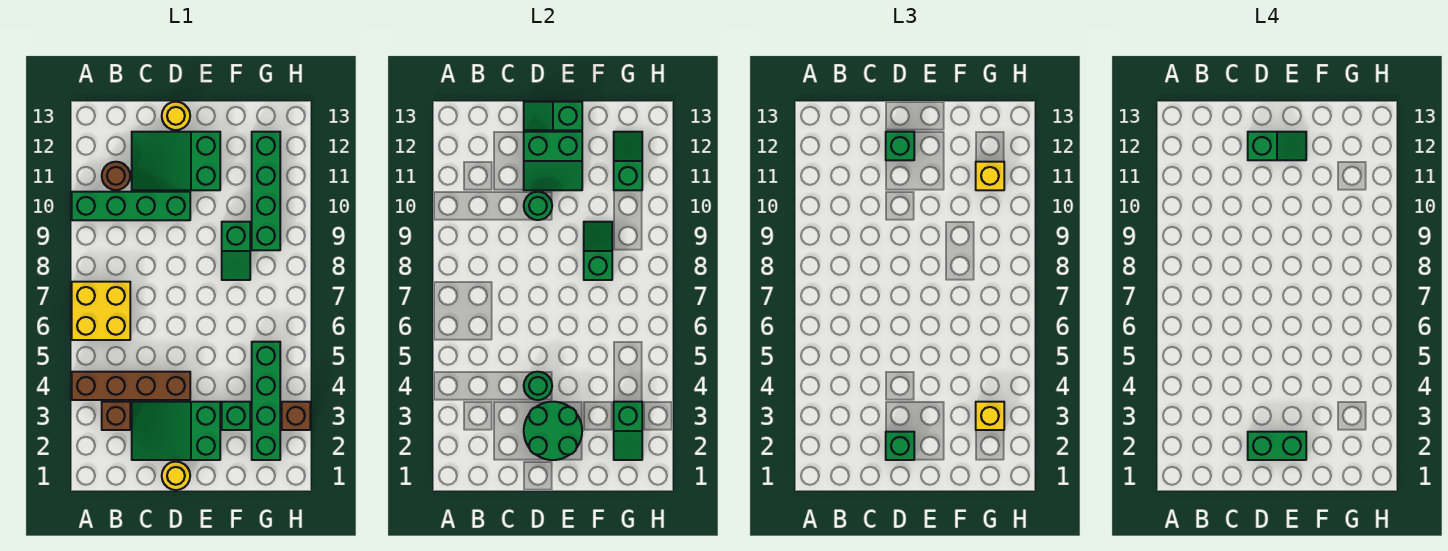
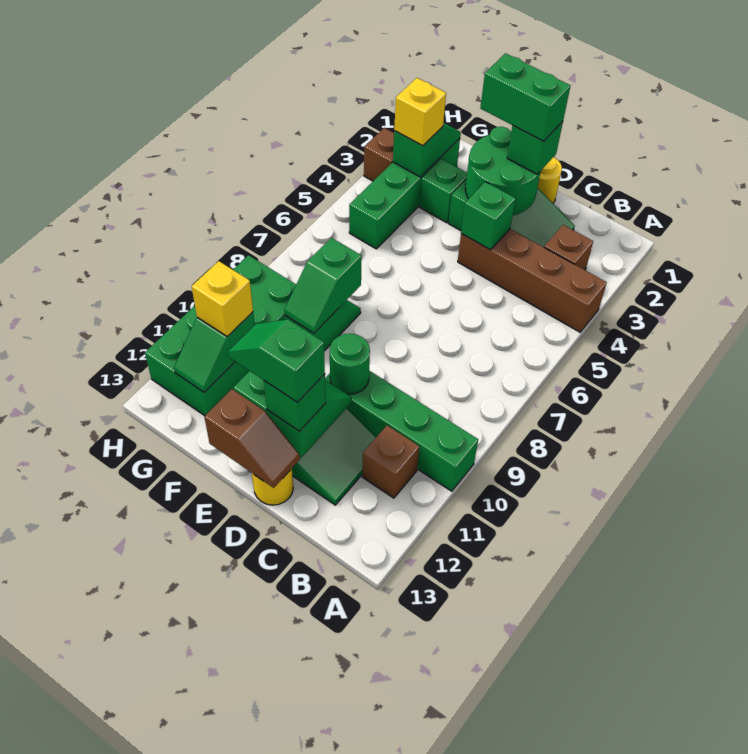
yellow brick A6:B7 level 1 -> none
brown round brick B11 level 1 -> brown brick B11 level 1
green round brick D4 level 2 -> green brick D4 level 2
green slope D13:E13 level 2 top E -> brown slope D13:E13 level 2 top E
green brick G9:G12 level 1 -> green brick G9:H12 level 1

